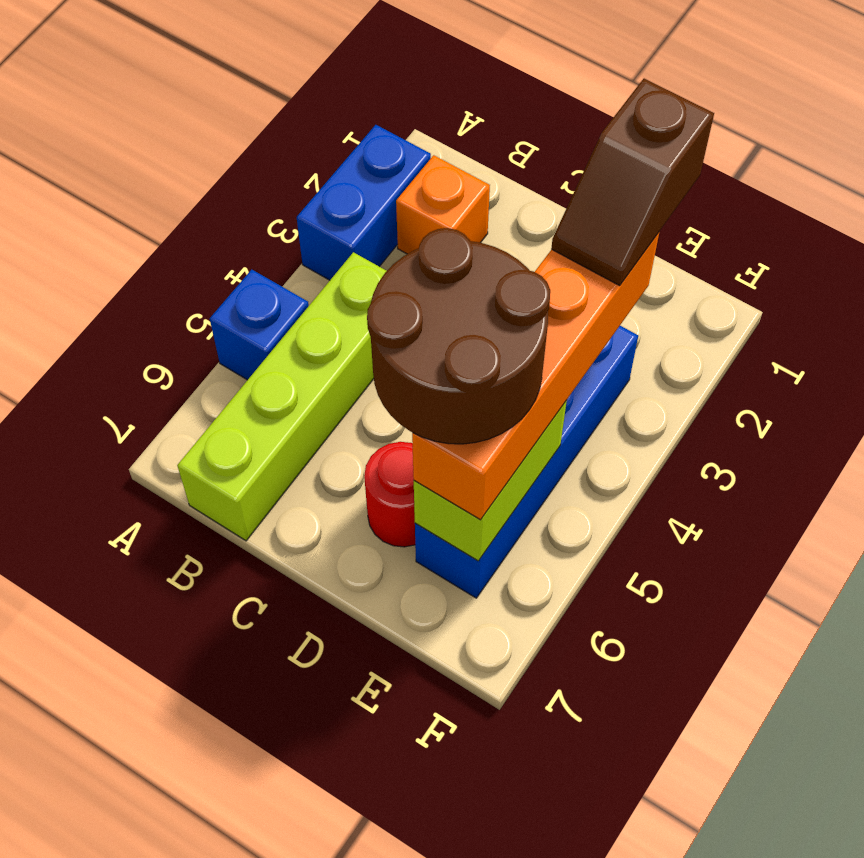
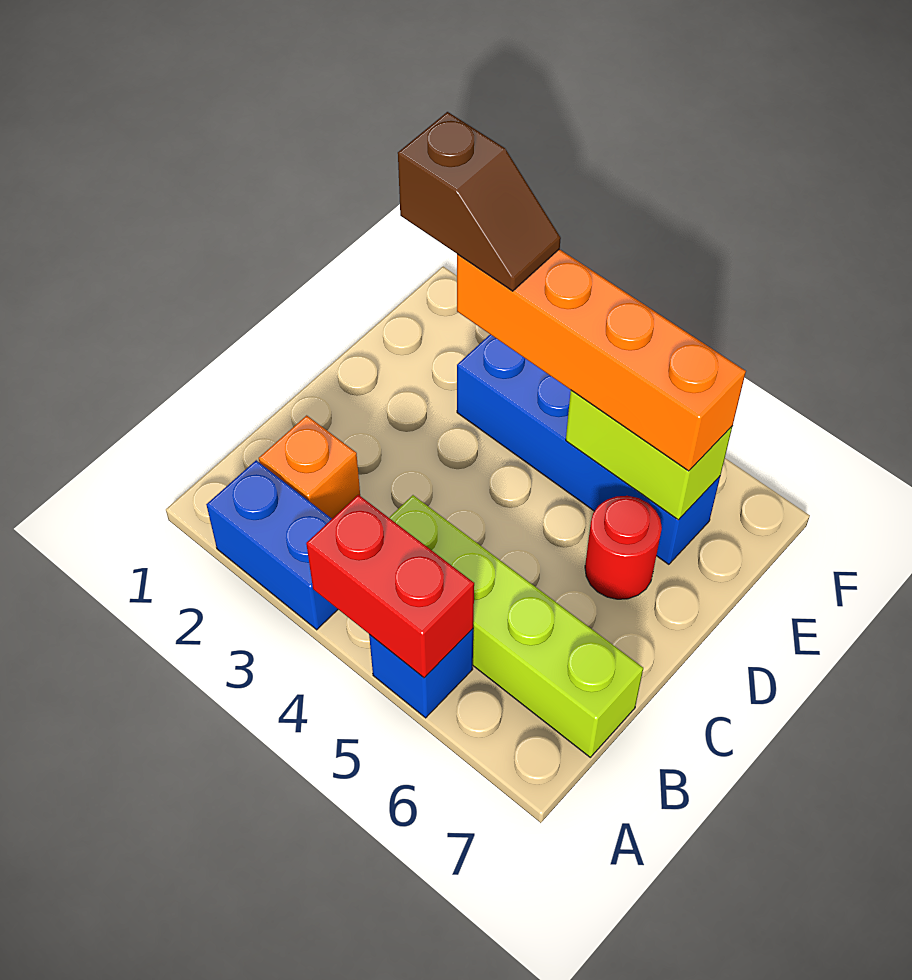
none -> red brick A4:A5 level 2
brown round brick D5:E6 level 4 -> none

